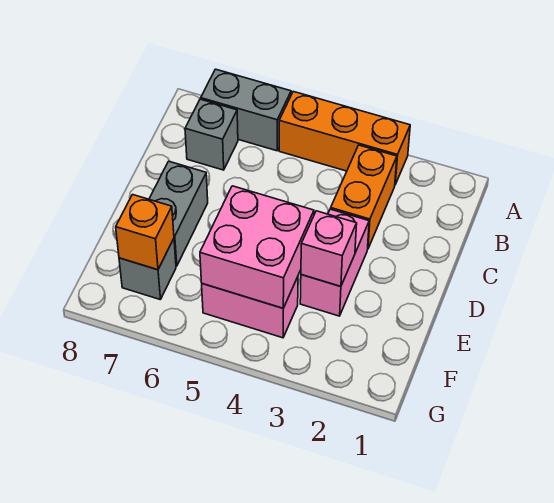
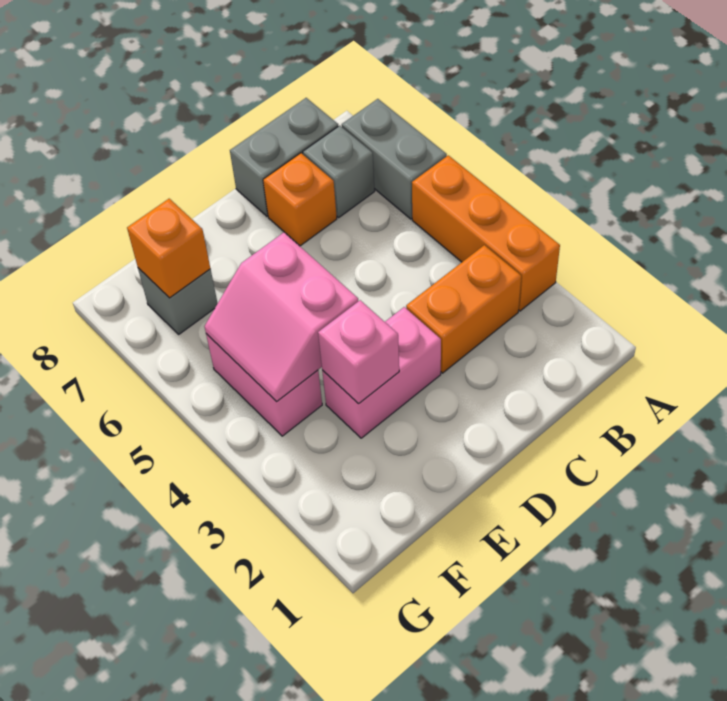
none -> orange brick C7 level 1
grey brick D7:E7 level 1 -> grey brick B8:C8 level 1
pink brick E4:F5 level 2 -> pink slope E4:F5 level 2 top E

